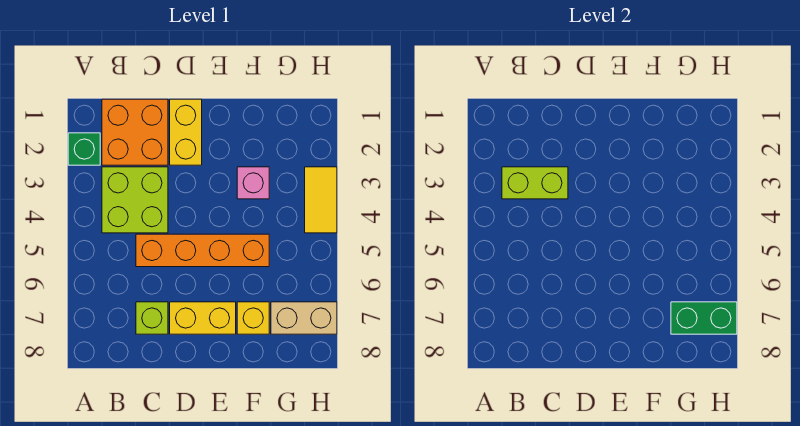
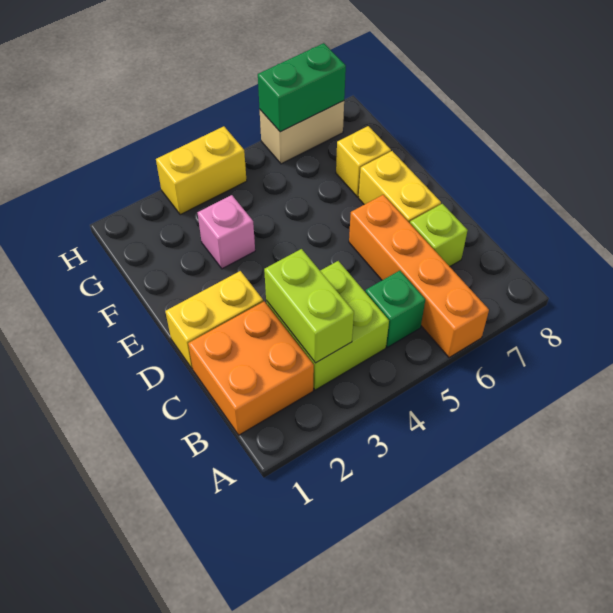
green brick A2 level 1 -> green brick B5 level 1
orange brick C5:F5 level 1 -> orange brick A6:D6 level 1
tan brick G7:H7 level 1 -> tan brick H6:H7 level 1
green brick G7:H7 level 2 -> green brick H6:H7 level 2
yellow tile H3:H4 level 1 -> yellow brick H3:H4 level 1

